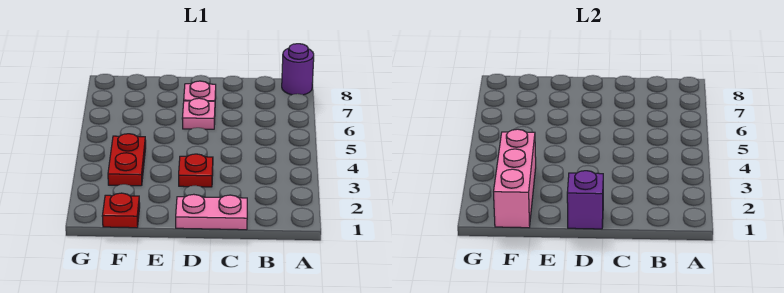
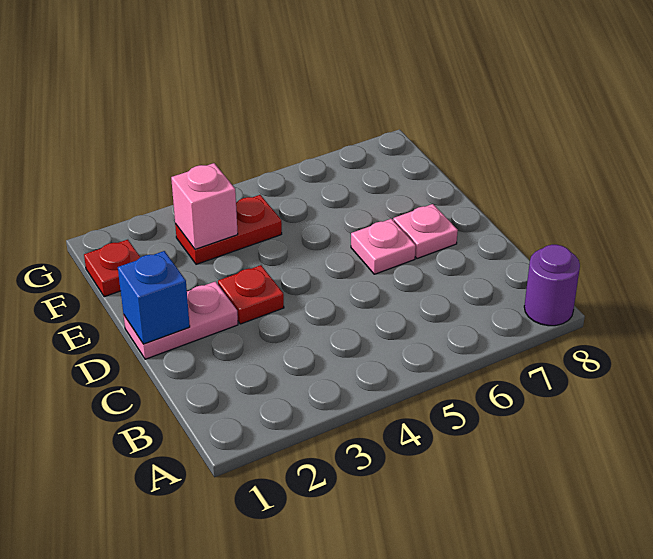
pink plate C1:D1 level 1 -> pink plate D1:D2 level 1
purple brick D1 level 2 -> blue brick D1 level 2
pink brick F1:F3 level 2 -> pink brick F3 level 2

